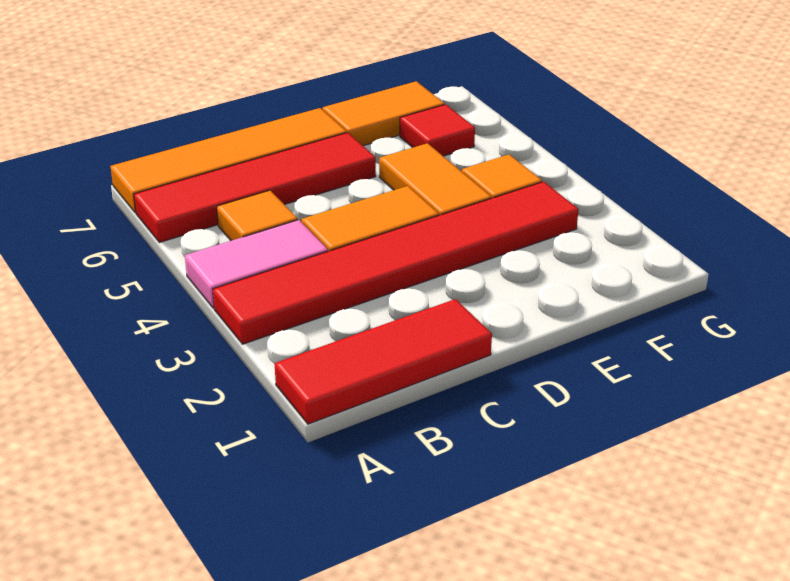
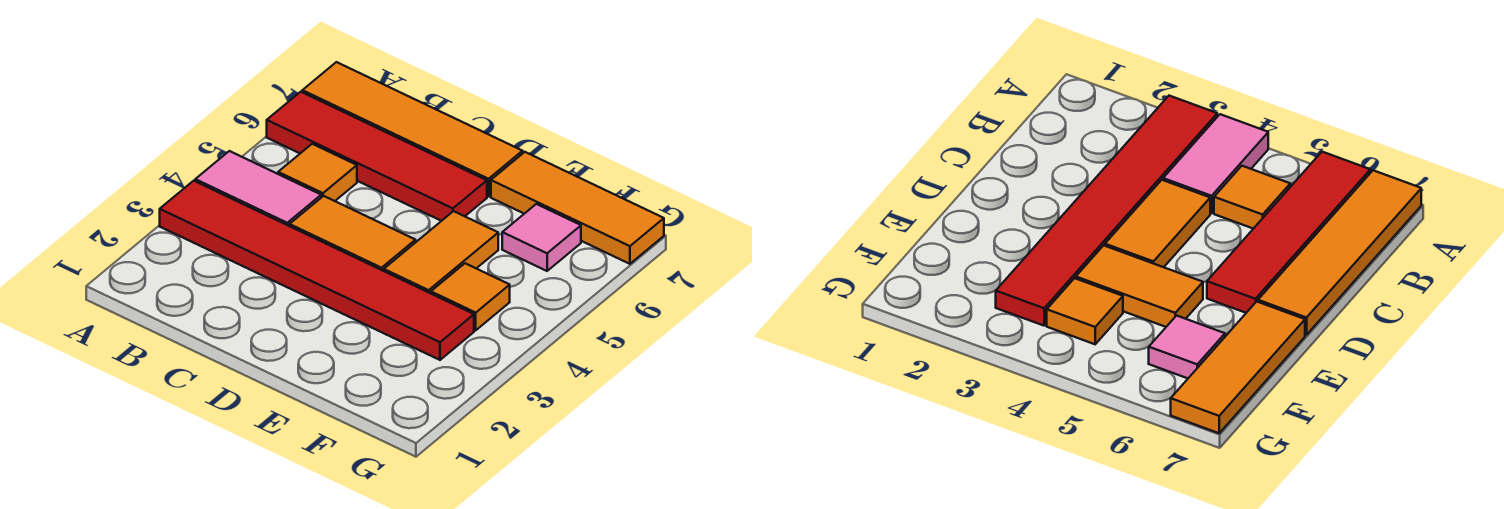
red tile A1:C1 level 1 -> none
orange tile E7:F7 level 1 -> orange tile E7:G7 level 1
red tile F6 level 1 -> pink tile F6 level 1

